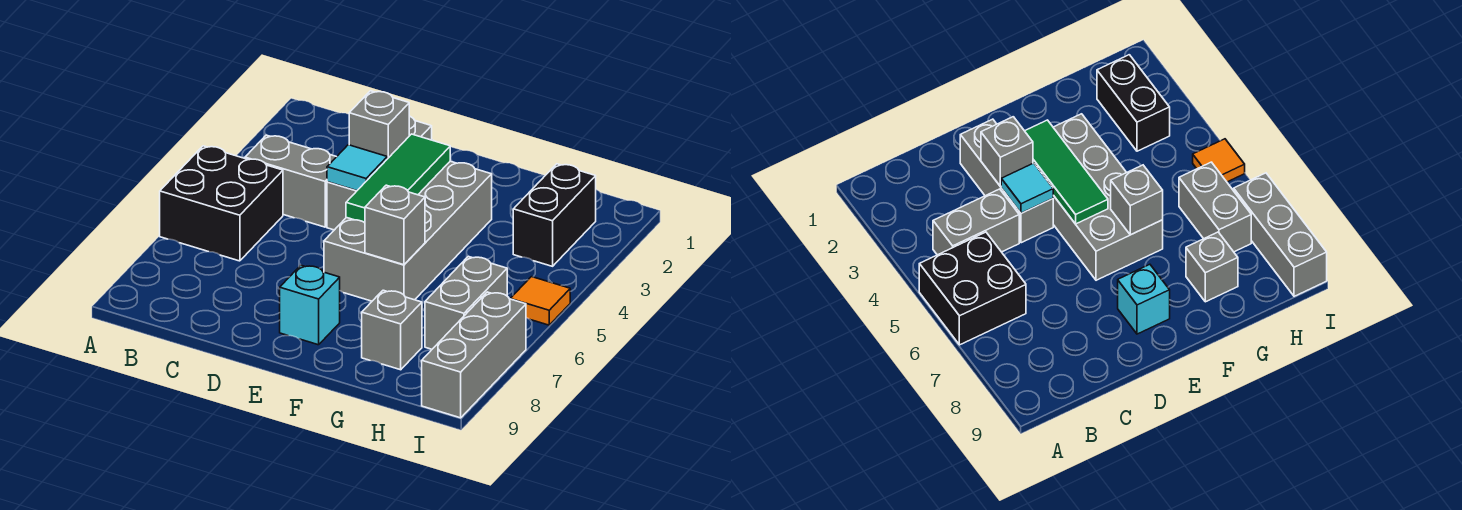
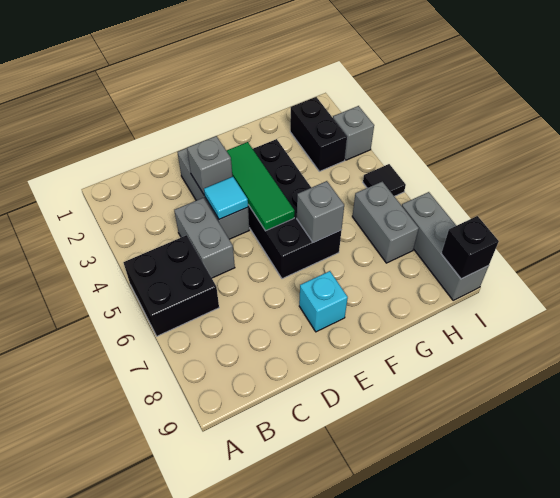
grey brick B4:C4 level 1 -> grey brick C4:C5 level 1
grey brick E3:F6 level 1 -> black brick E3:F6 level 1
grey brick G8 level 1 -> grey brick I3 level 1
orange tile I5 level 1 -> black tile I5 level 1
none -> black brick I9 level 2

